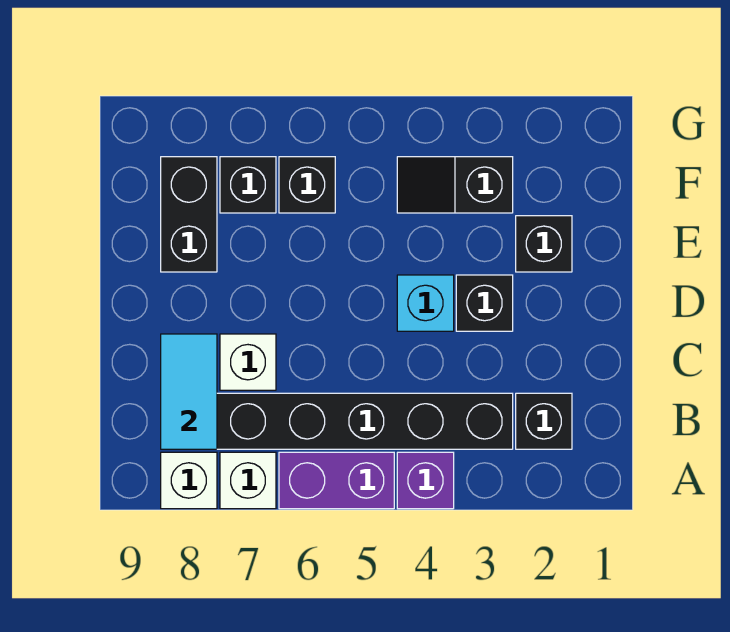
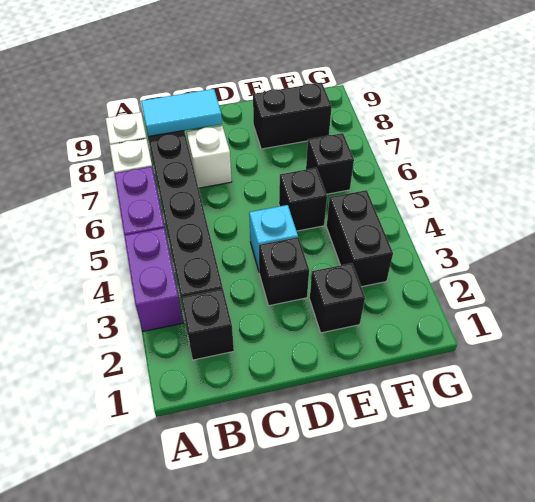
purple brick A4 level 1 -> purple brick A3:A4 level 1
black slope F3:F4 level 1 top 3 -> black brick F3:F4 level 1
black brick F7 level 1 -> black brick E5 level 1

